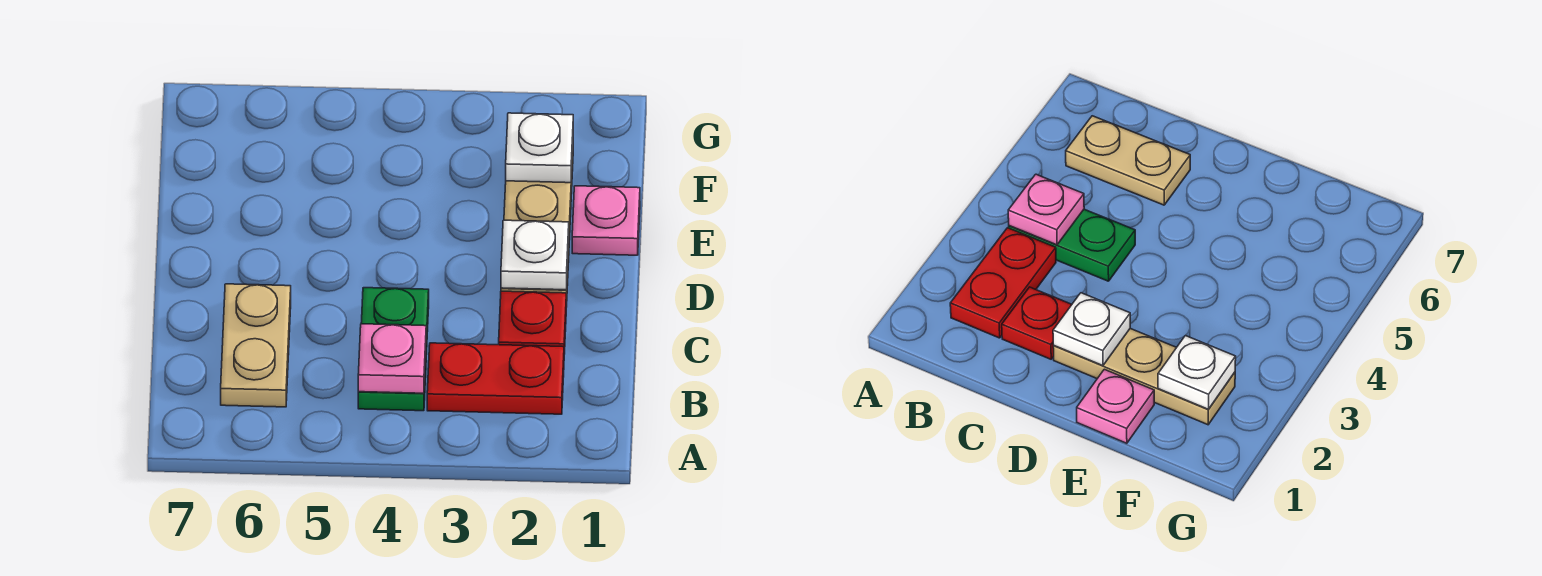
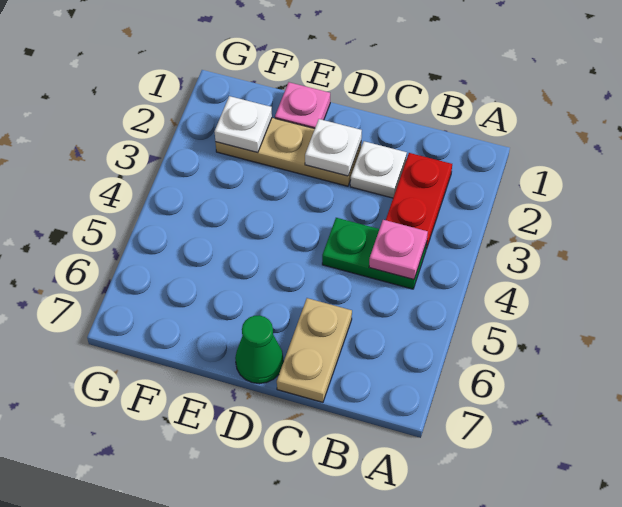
tan plate B6:C6 level 1 -> tan plate C6:C7 level 1
red plate C2 level 1 -> white plate C2 level 1
none -> green cone D7 level 1

